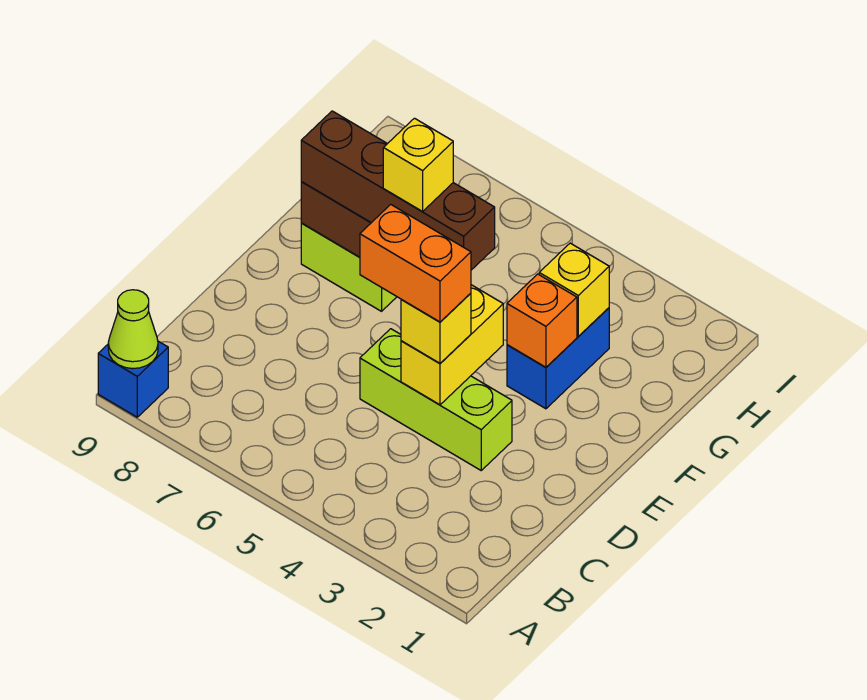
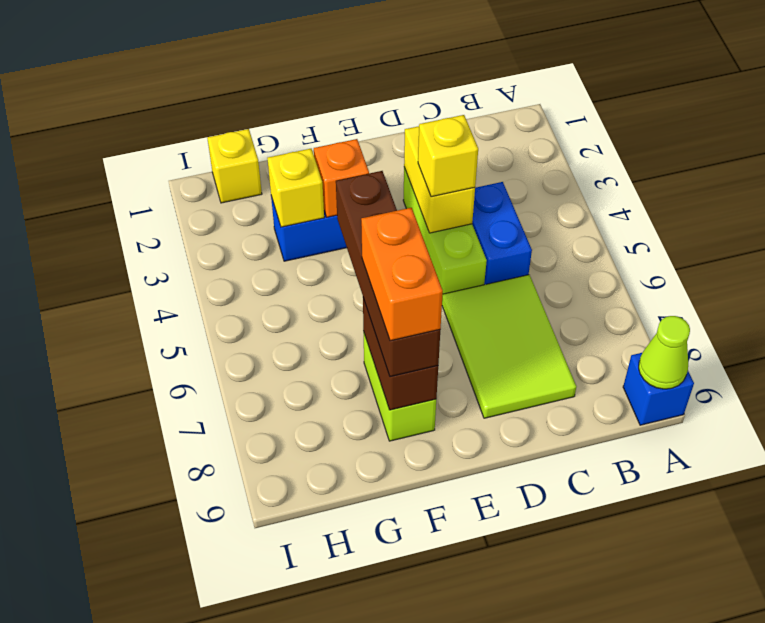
none -> blue brick C4:C5 level 1
none -> lime tile C6:D8 level 1
yellow brick D4:E4 level 2 -> yellow brick D3:D4 level 2
orange brick D4:D5 level 4 -> orange brick F7:F8 level 4
yellow brick F6 level 4 -> yellow brick H1 level 1

